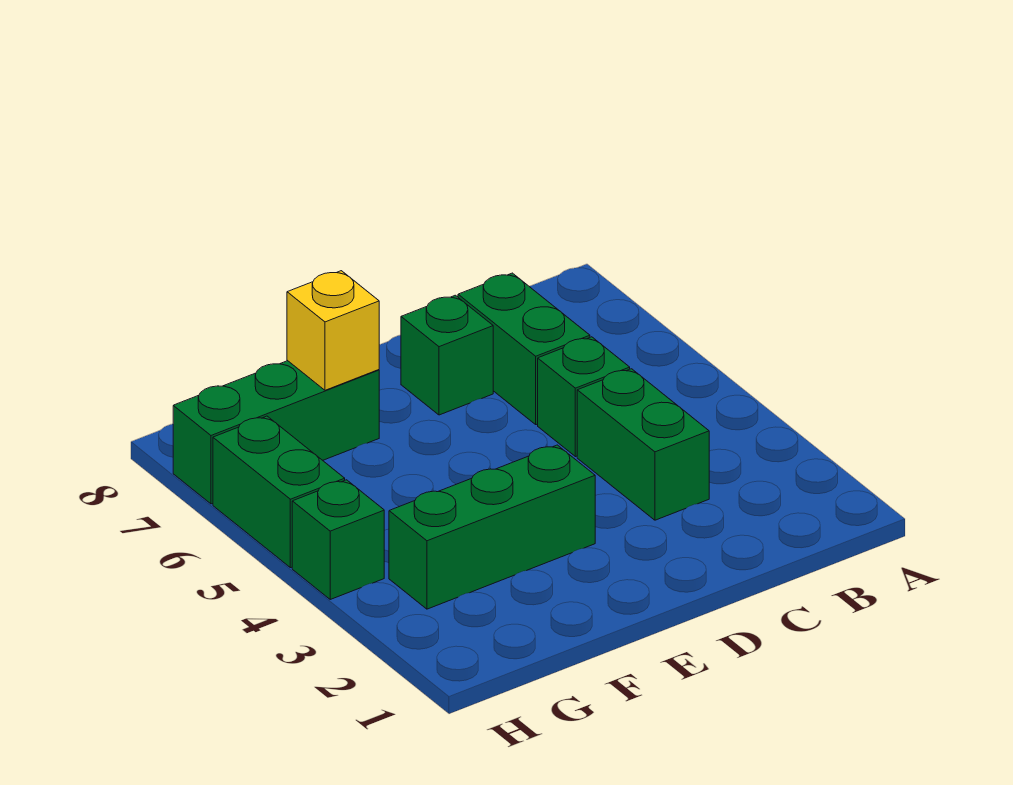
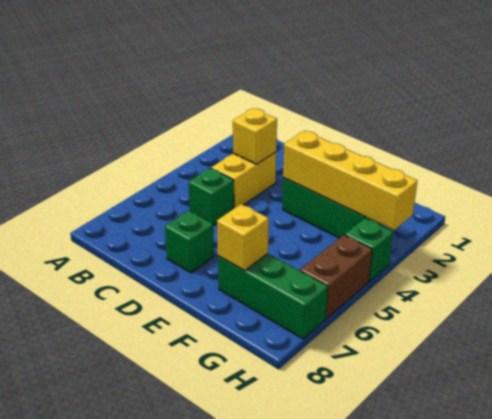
green brick C3:C4 level 1 -> yellow brick C3:C4 level 1
none -> yellow brick C3 level 2
green brick C6:C7 level 1 -> none
none -> yellow brick E3:H3 level 2
green brick H5:H6 level 1 -> brown brick H5:H6 level 1

